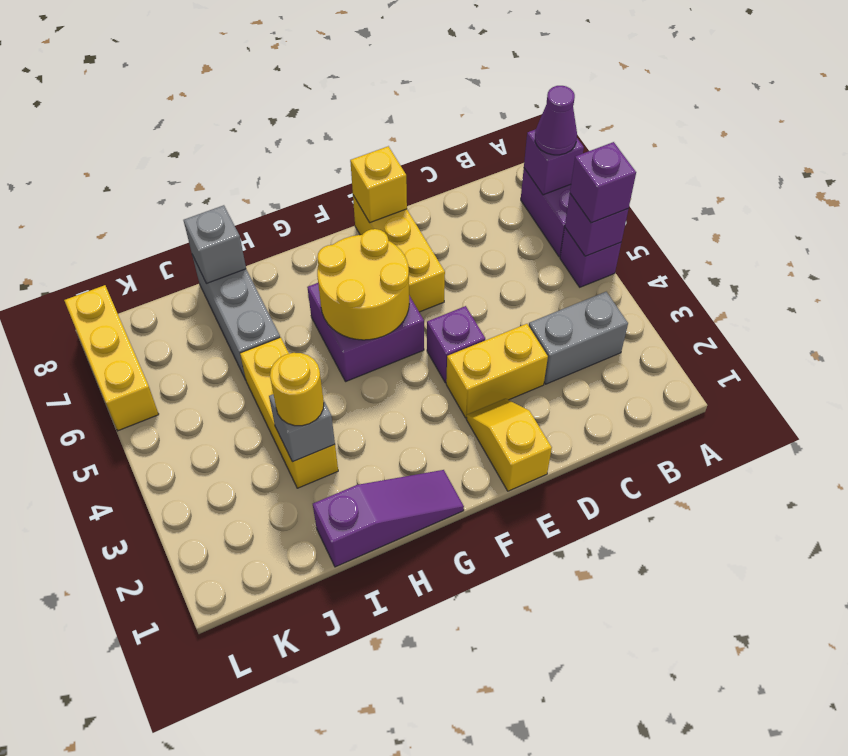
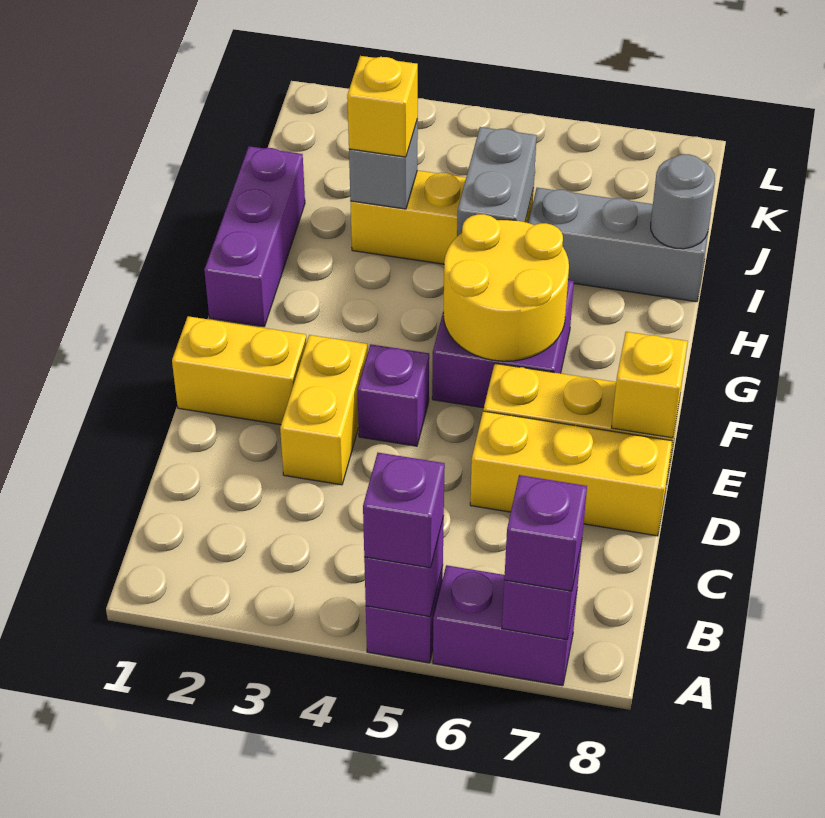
purple cone A7 level 3 -> purple brick A7 level 3
grey brick B3:C3 level 1 -> grey brick H5:I5 level 2
yellow slope E1:E2 level 1 top 1 -> yellow brick E1:E2 level 1
purple slope G1:I1 level 1 top I -> purple brick G1:I1 level 1
yellow round brick I3 level 3 -> yellow brick I3 level 3
grey brick I8 level 2 -> grey round brick I8 level 2
yellow brick L6:L8 level 1 -> yellow brick D6:D8 level 1

